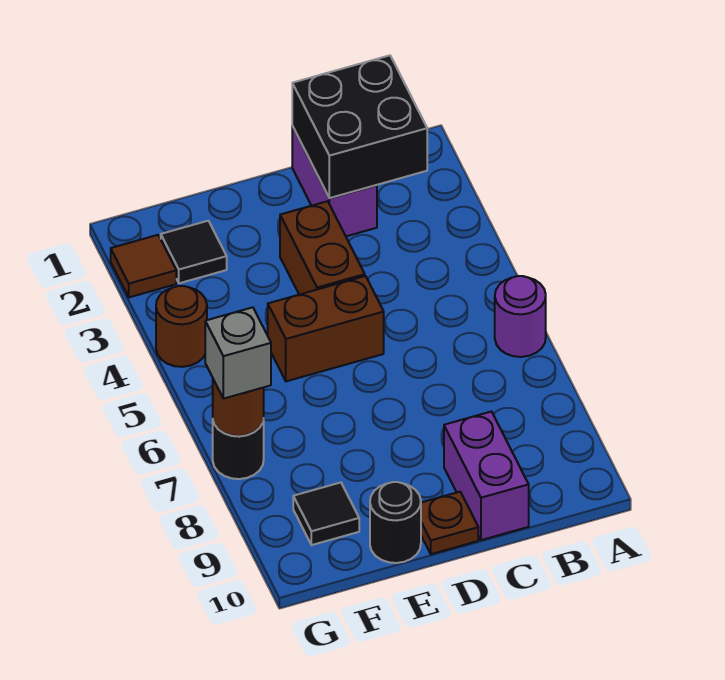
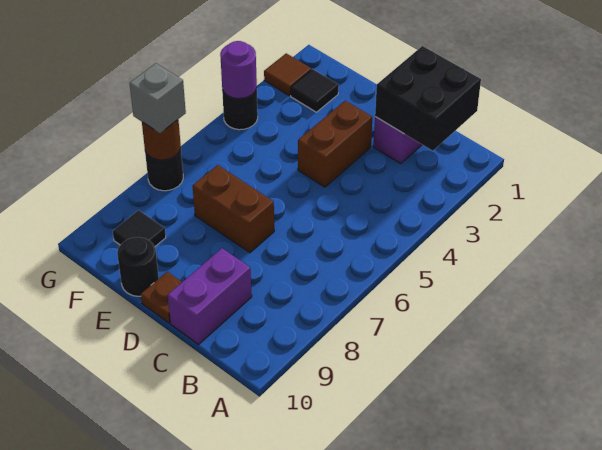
purple round brick A6 level 1 -> purple round brick G4 level 2
brown brick D5:E5 level 1 -> brown brick D7:E7 level 1
brown round brick G4 level 1 -> black round brick G4 level 1

